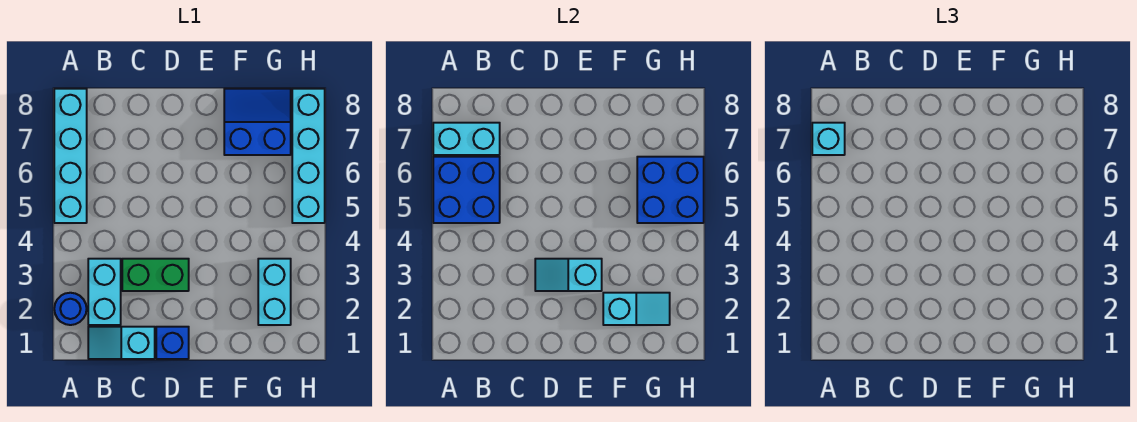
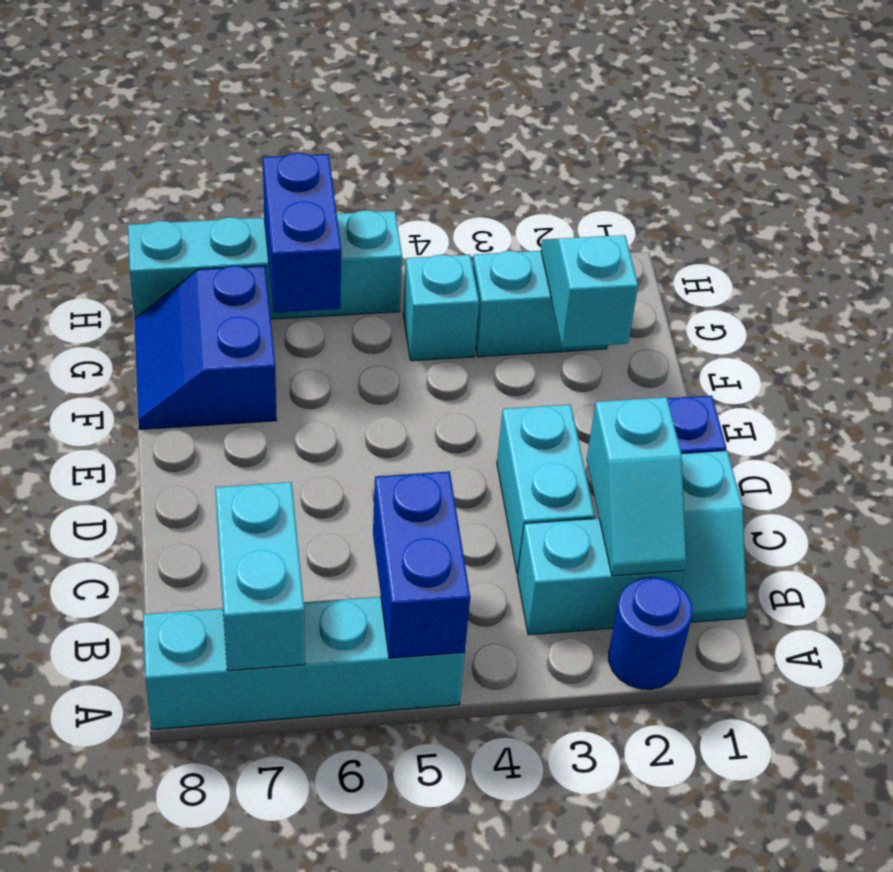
blue brick A5:B6 level 2 -> blue brick A5:B5 level 2
cyan brick A7 level 3 -> cyan brick G4 level 1
green brick C3:D3 level 1 -> cyan brick C3:D3 level 1
cyan slope D3:E3 level 2 top E -> cyan slope B2:C2 level 2 top C
blue brick G5:H6 level 2 -> blue brick G6:H6 level 2

